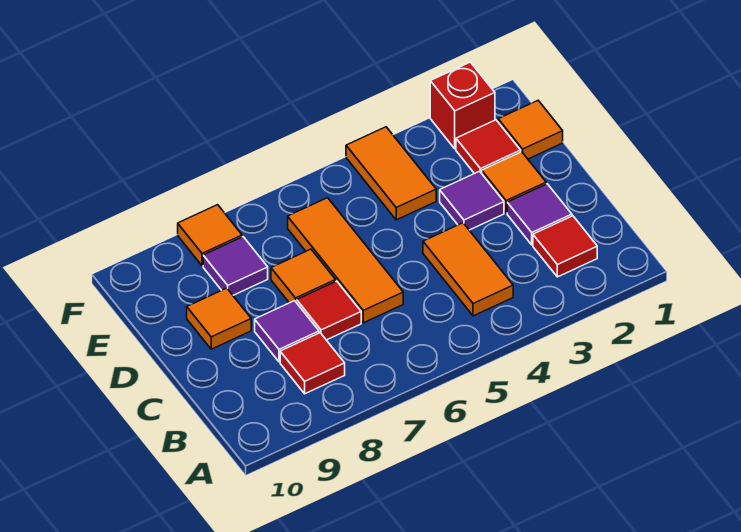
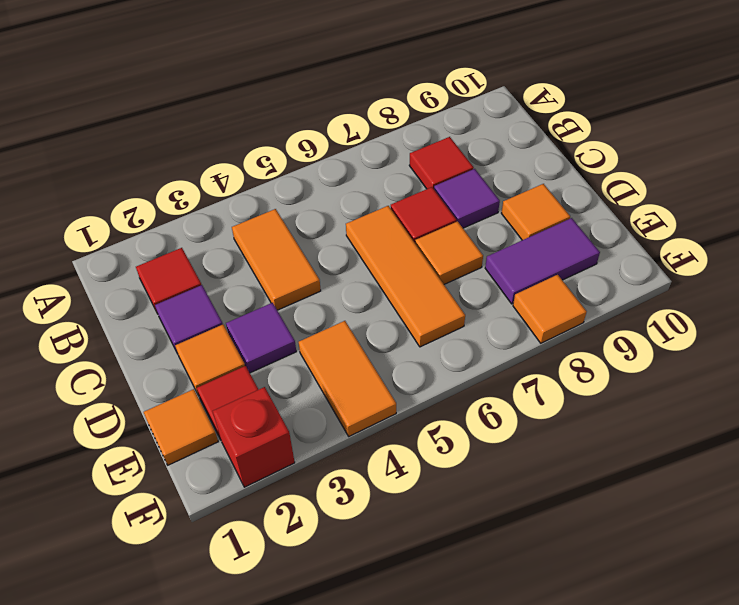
purple tile E8 level 1 -> purple tile E8:E9 level 1

